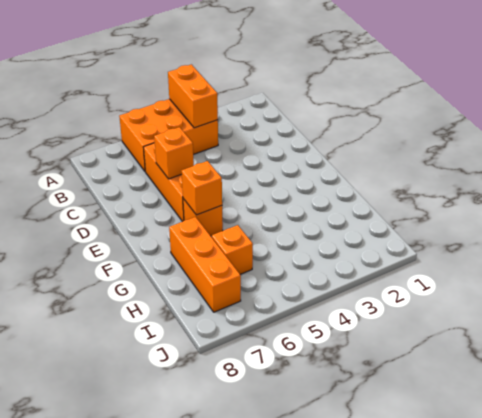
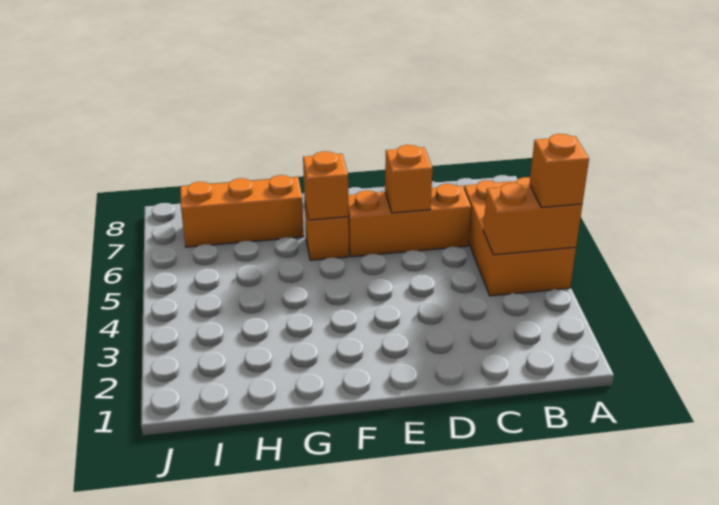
orange brick H6 level 1 -> orange brick A4 level 3

